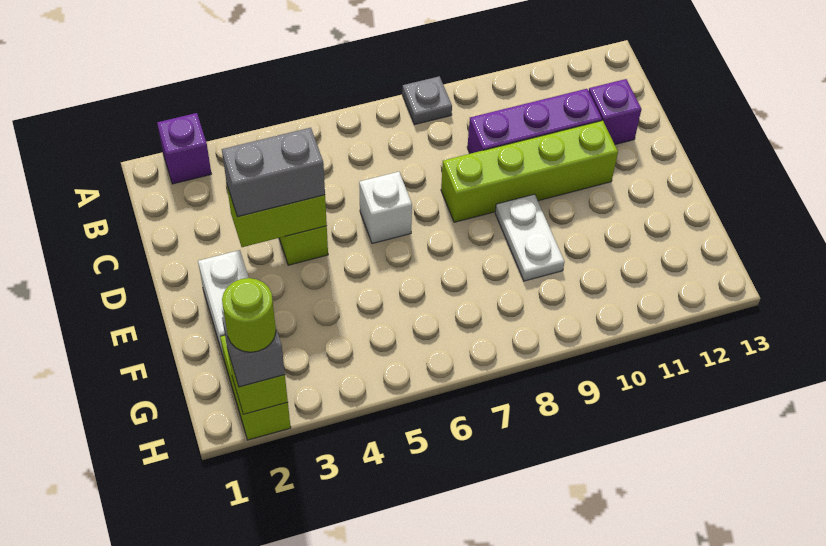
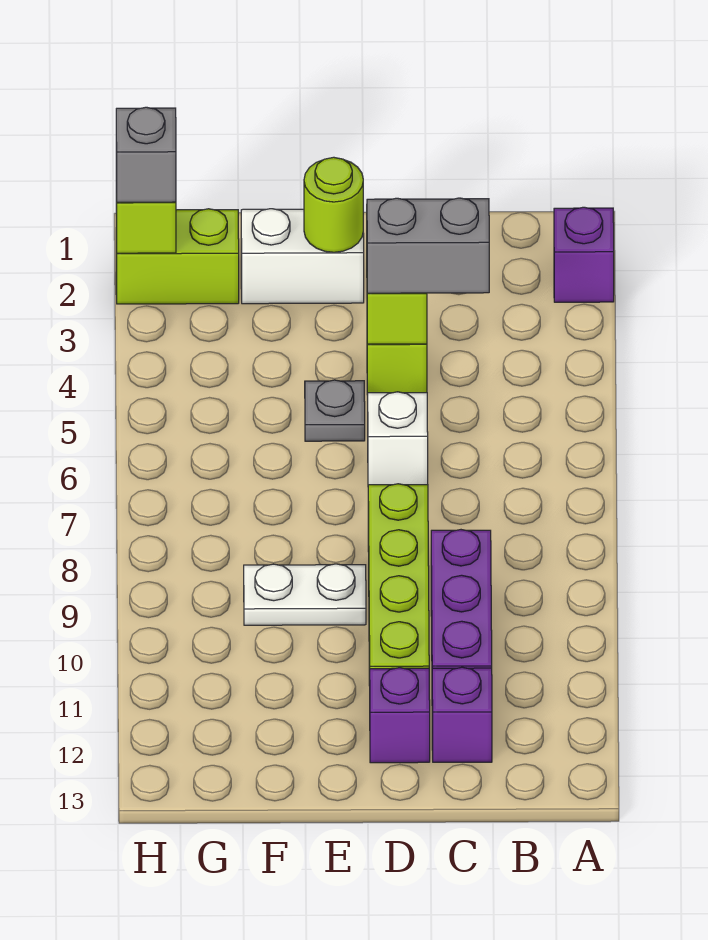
grey plate A8 level 1 -> grey plate E5 level 1
grey brick D3:D4 level 3 -> grey brick C4:D4 level 3
none -> purple brick D12 level 1
lime round brick H2 level 4 -> lime round brick E2 level 2

